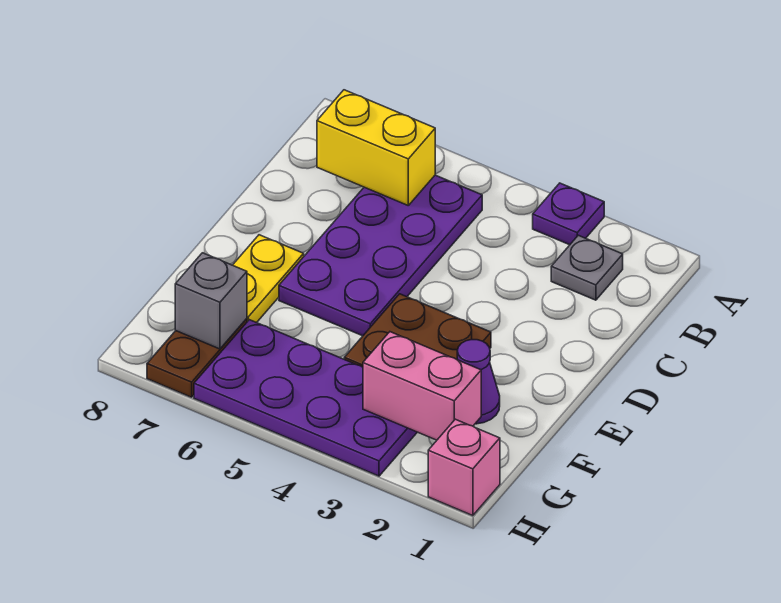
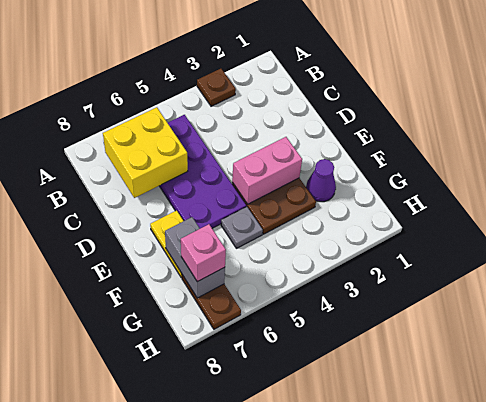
purple plate A3 level 1 -> brown plate A3 level 1
grey plate B2 level 1 -> grey plate F5 level 1
yellow brick B6:B7 level 2 -> yellow brick B6:C7 level 2
pink brick G2:G3 level 2 -> pink brick E3:E4 level 2
purple plate G3:H6 level 1 -> none
grey brick G7 level 2 -> grey brick F7:G7 level 2
pink brick H1 level 1 -> pink brick G7 level 3

